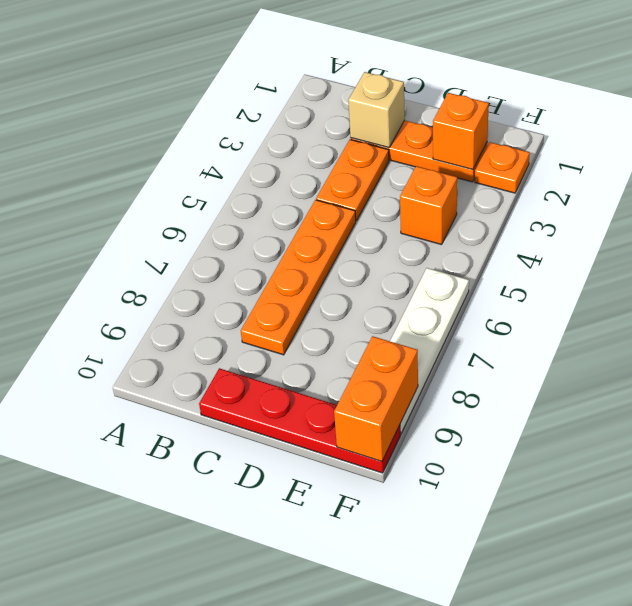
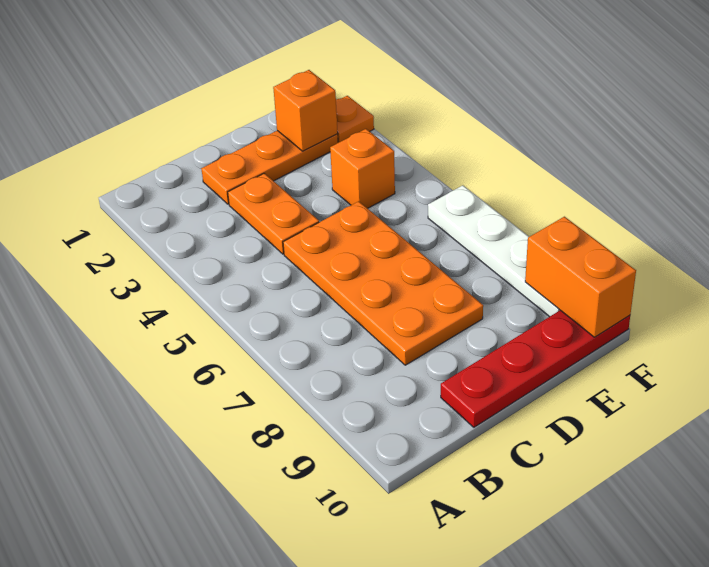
tan brick C2 level 2 -> none
orange plate C5:C8 level 1 -> orange plate C5:D8 level 1

